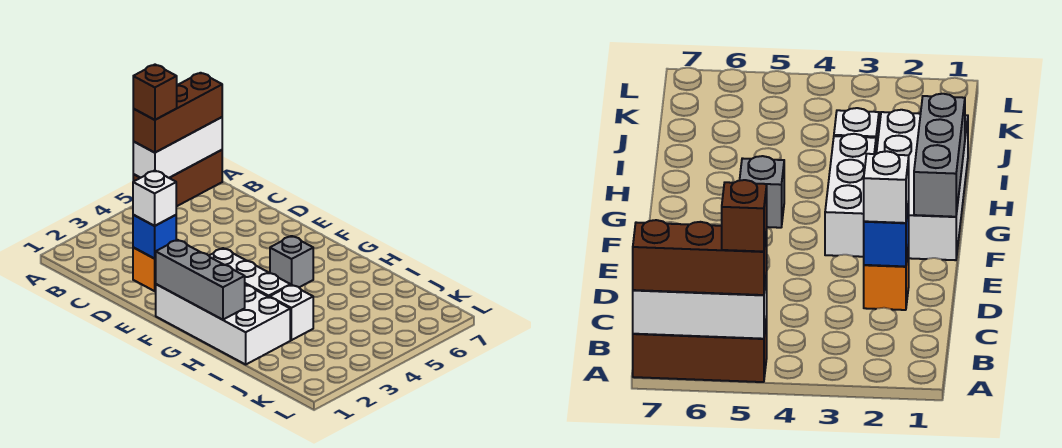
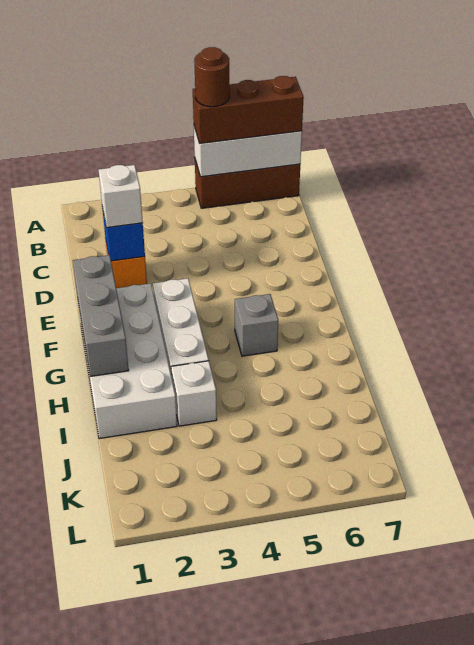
brown brick A5 level 4 -> brown round brick A5 level 4

